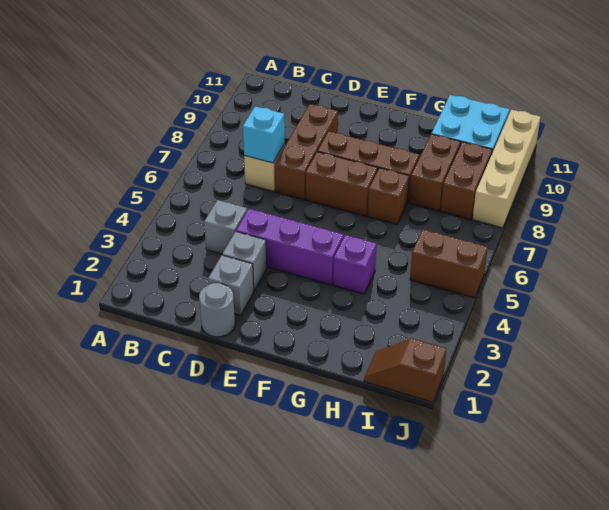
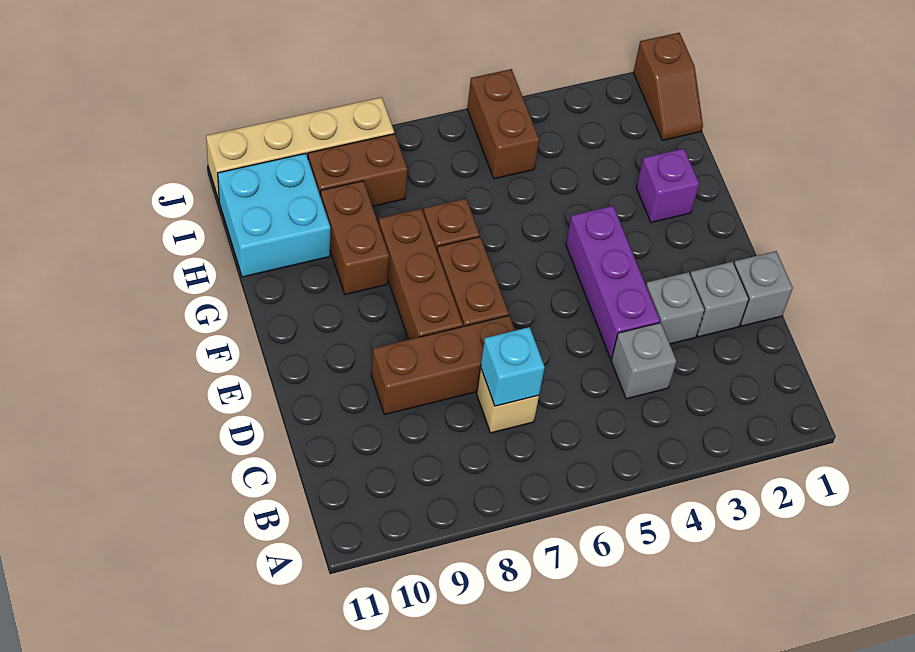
grey round brick D1 level 1 -> grey brick D1 level 1
purple brick G4 level 1 -> purple brick G2 level 1
brown brick H8:H9 level 1 -> brown brick G9:H9 level 1

